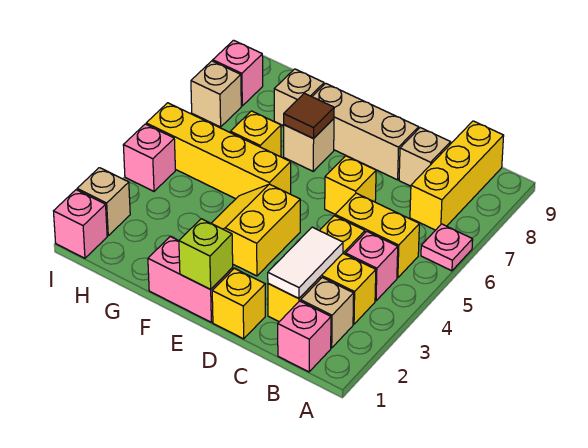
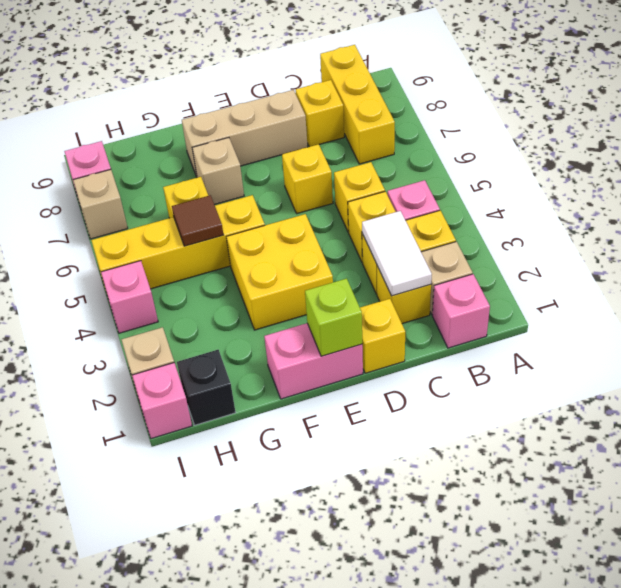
pink plate A6 level 1 -> none
yellow brick B5:C5 level 1 -> yellow brick C5 level 1
tan brick C8 level 1 -> yellow brick C8 level 1
yellow slope E3:F4 level 1 top E -> yellow brick E3:F4 level 1
brown tile F7 level 2 -> brown tile G5 level 2
tan brick G8 level 1 -> none
none -> black brick H1 level 1

